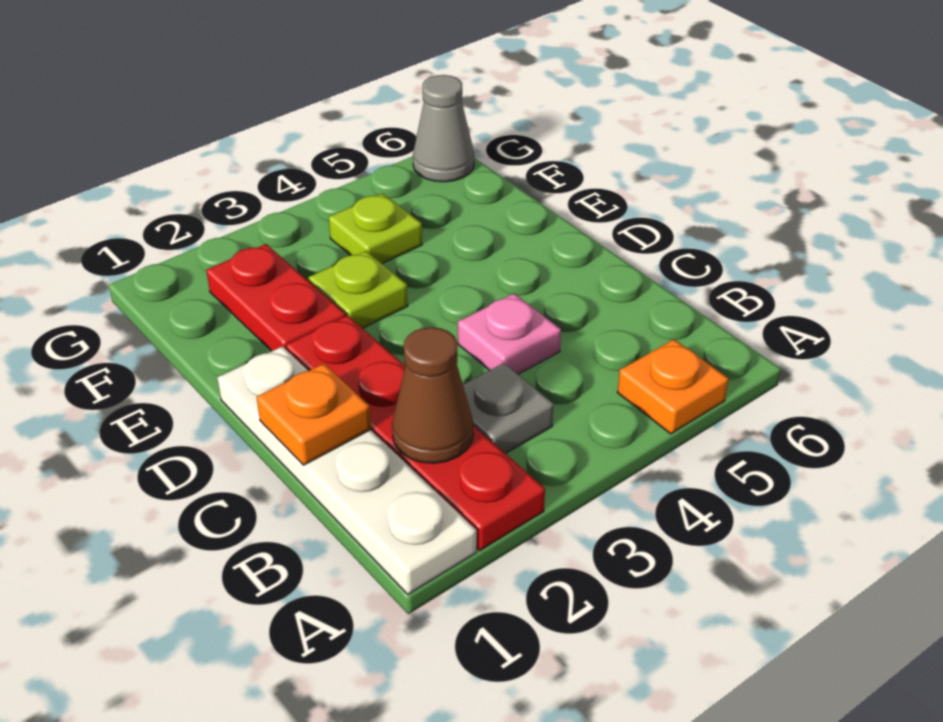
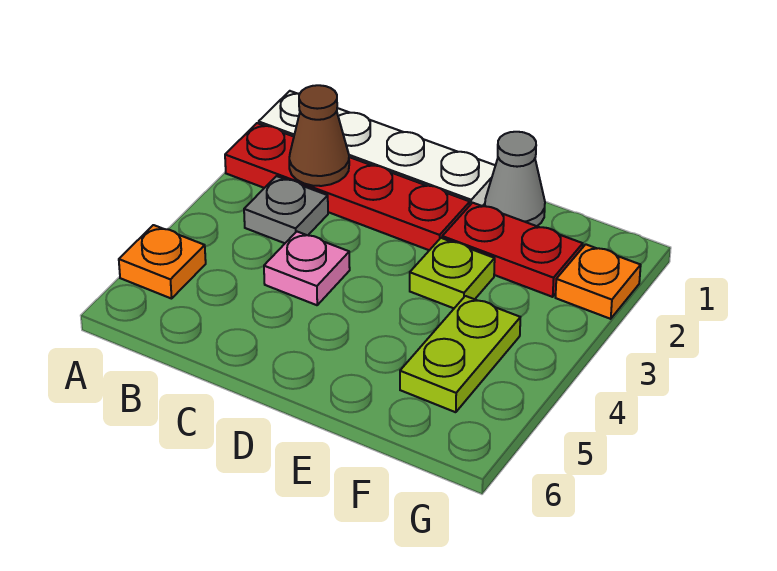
orange plate C1 level 2 -> orange plate G2 level 1
lime plate F4 level 1 -> lime plate F4:F5 level 1
grey cone G6 level 1 -> grey cone E1 level 1

